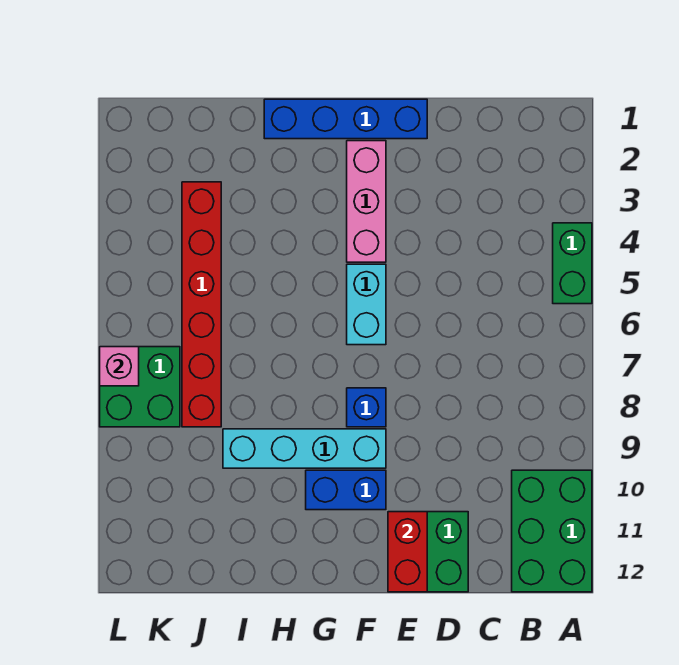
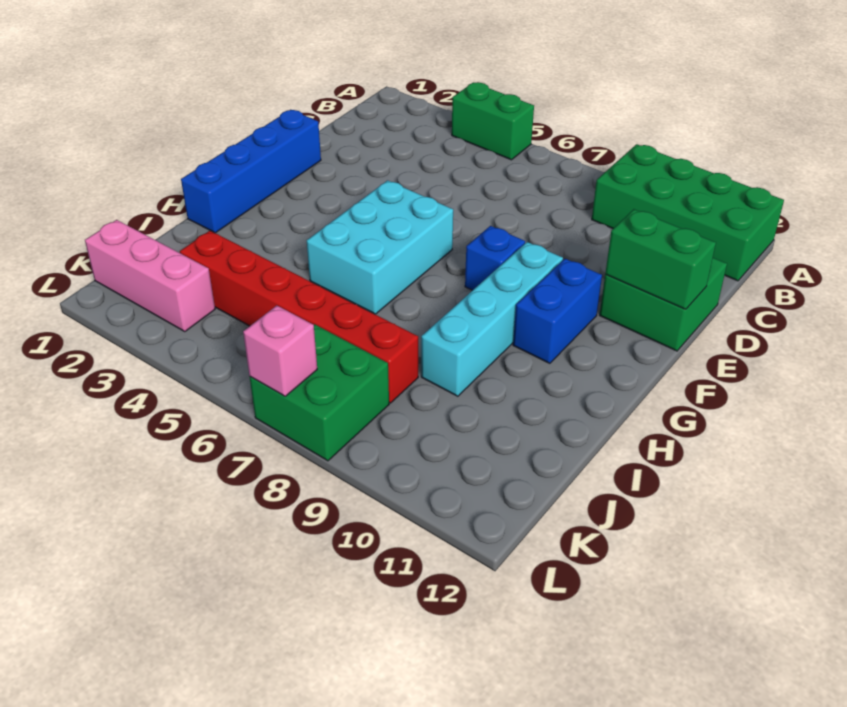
green brick A10:B12 level 1 -> green brick A9:B12 level 1
red brick E11:E12 level 2 -> green brick E11:E12 level 2
pink brick F2:F4 level 1 -> pink brick K1:K3 level 1
cyan brick F5:F6 level 1 -> cyan brick F5:H6 level 1

